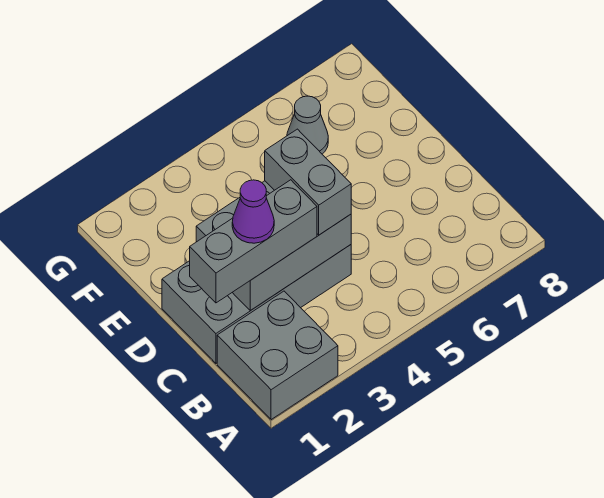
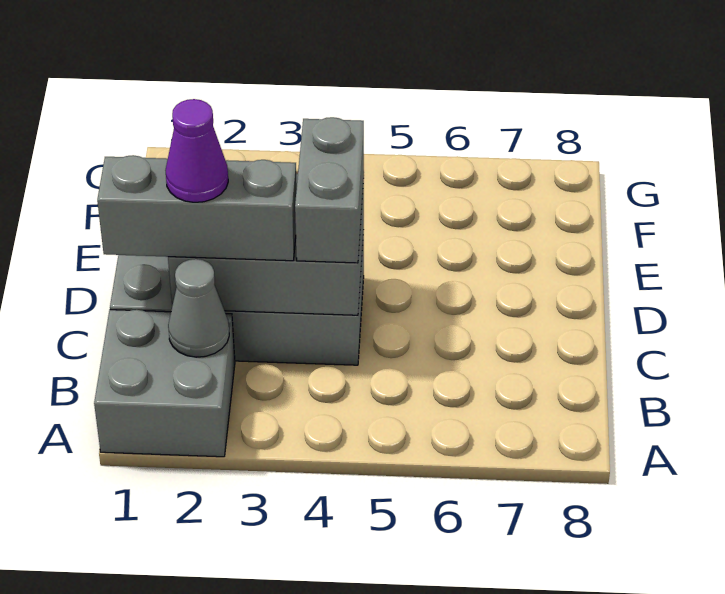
grey cone F6 level 1 -> grey cone B2 level 2

